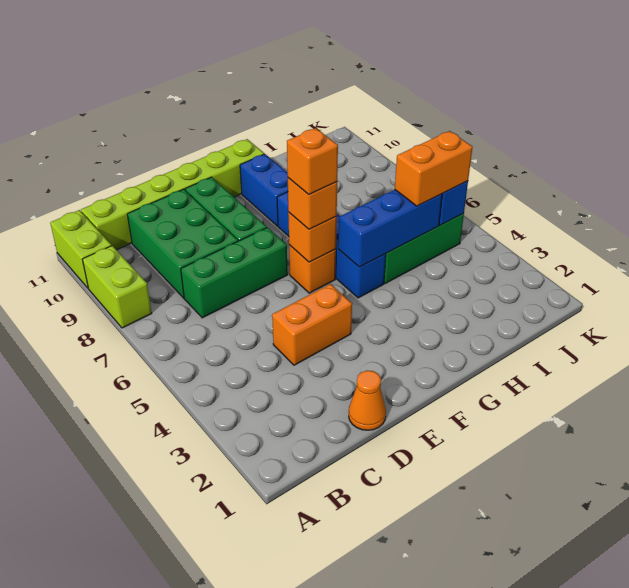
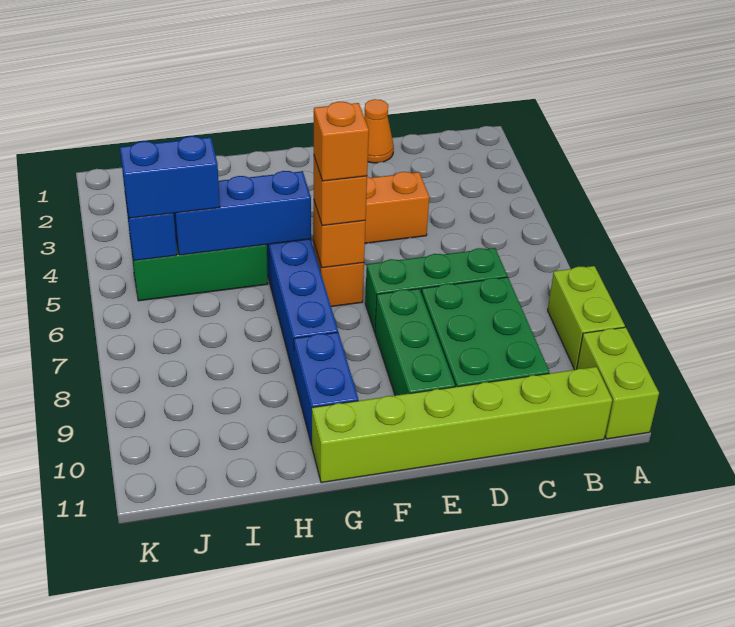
orange brick I5:J5 level 3 -> blue brick I5:J5 level 3

